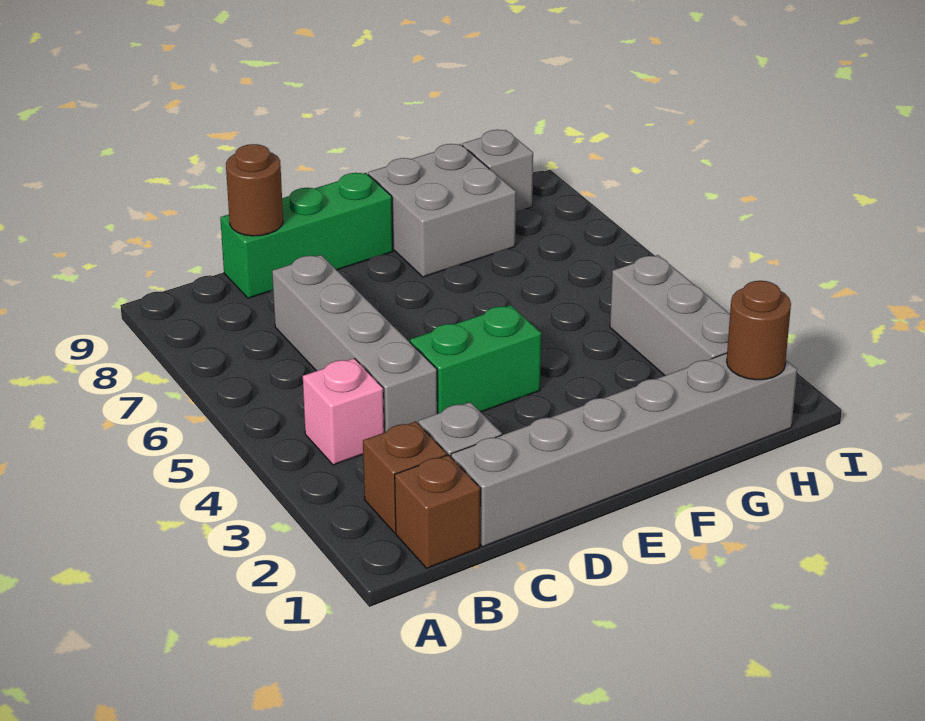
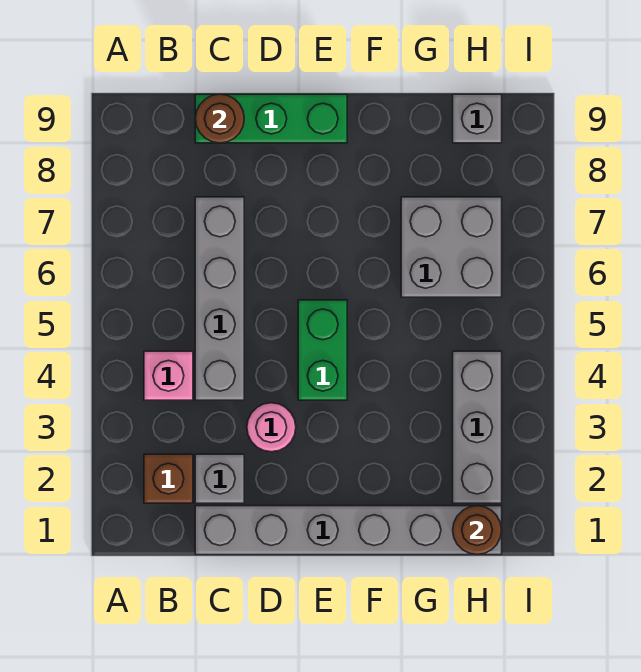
brown brick B1 level 1 -> none
none -> pink round brick D3 level 1
green brick D4:E4 level 1 -> green brick E4:E5 level 1
grey brick F8:G9 level 1 -> grey brick G6:H7 level 1

